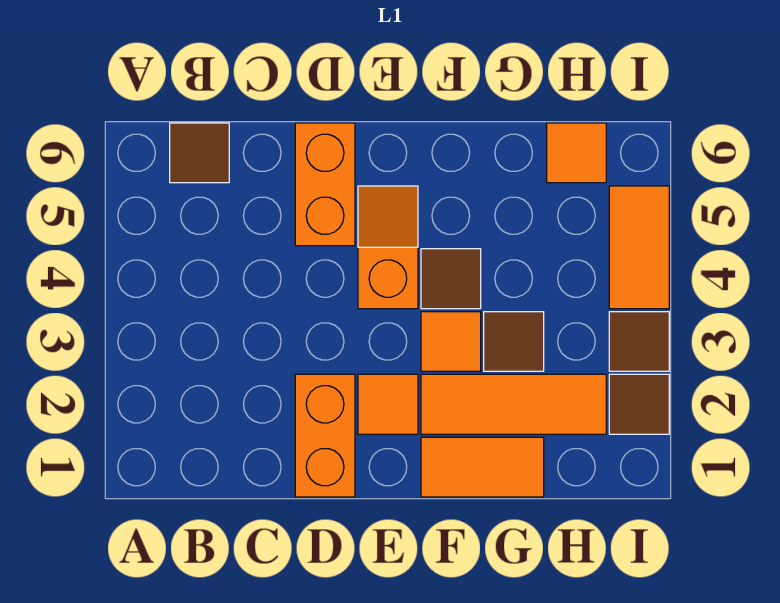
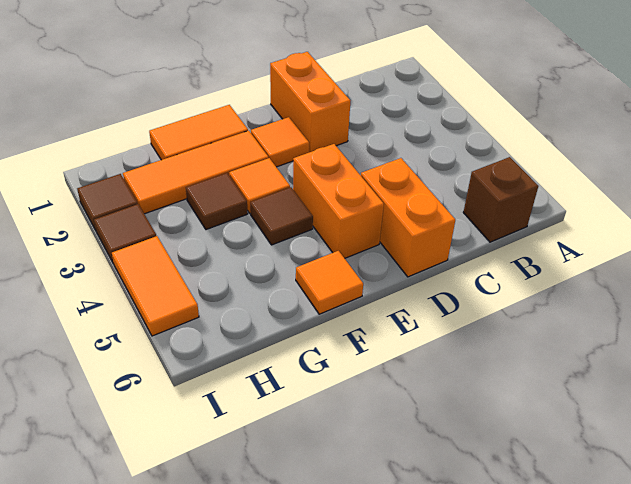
brown tile B6 level 1 -> brown brick B6 level 1
orange slope E4:E5 level 1 top 4 -> orange brick E4:E5 level 1
orange tile H6 level 1 -> orange tile F6 level 1

